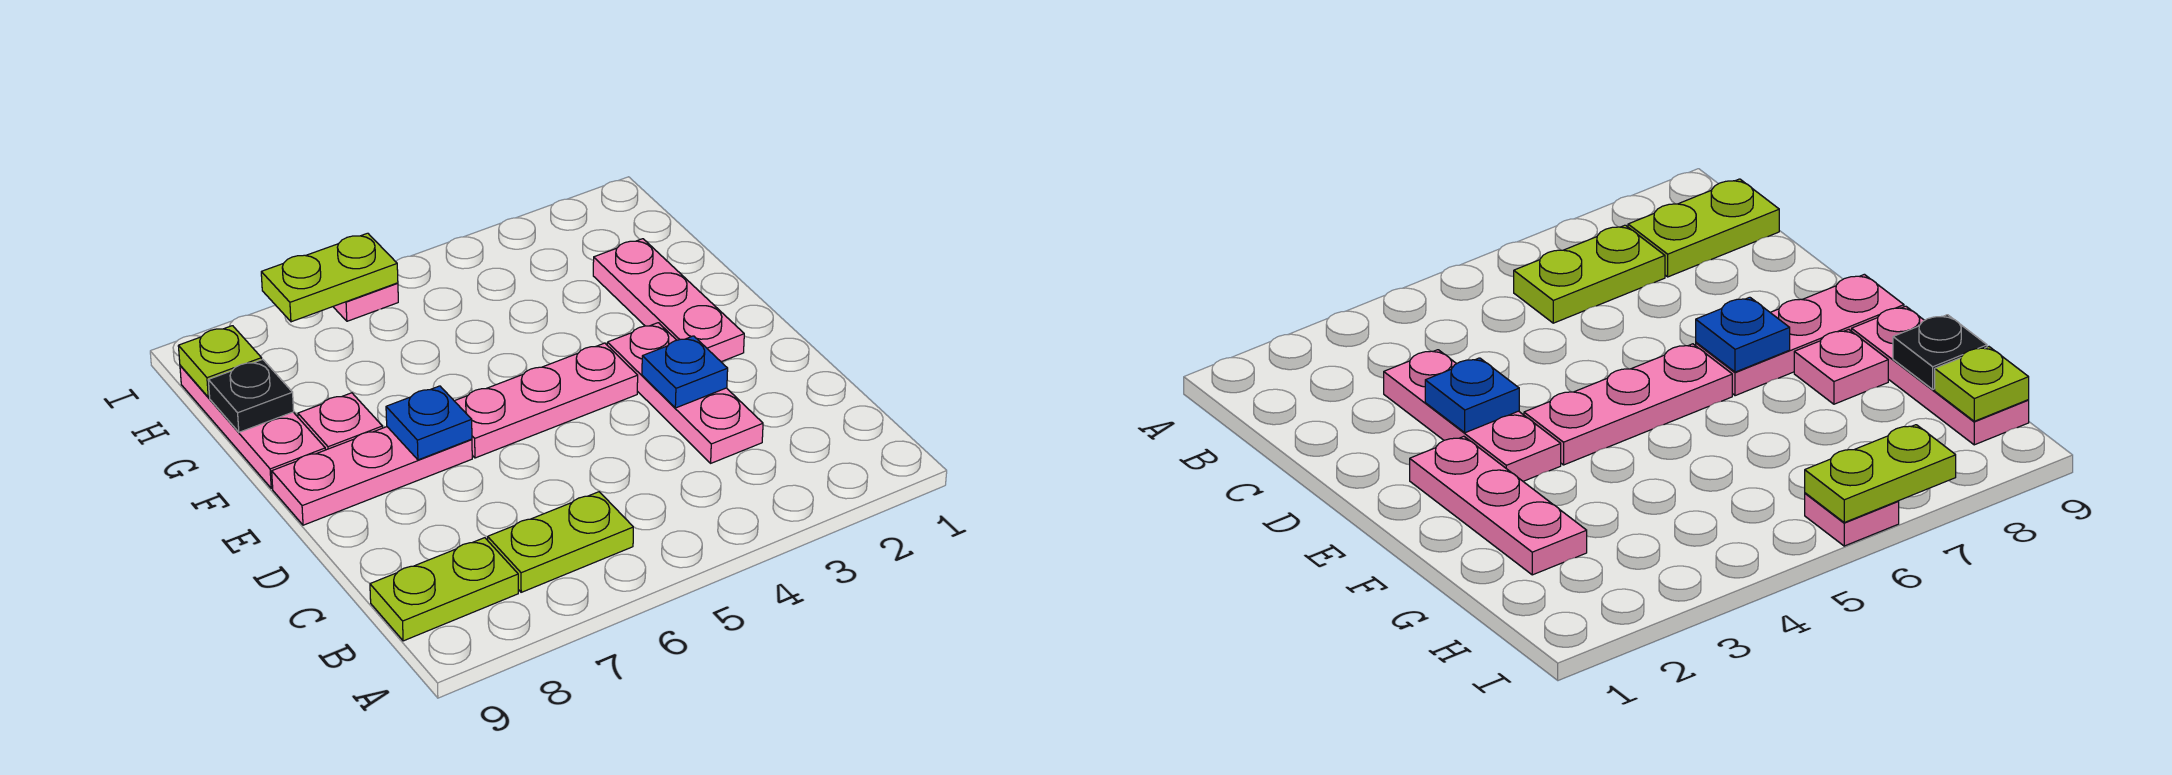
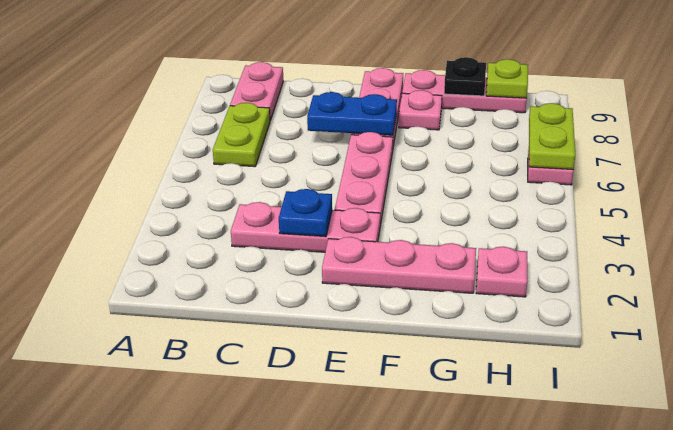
lime plate B8:B9 level 1 -> pink plate B8:B9 level 1
blue plate E7 level 2 -> blue plate D7:E7 level 2
none -> pink plate H2 level 1

